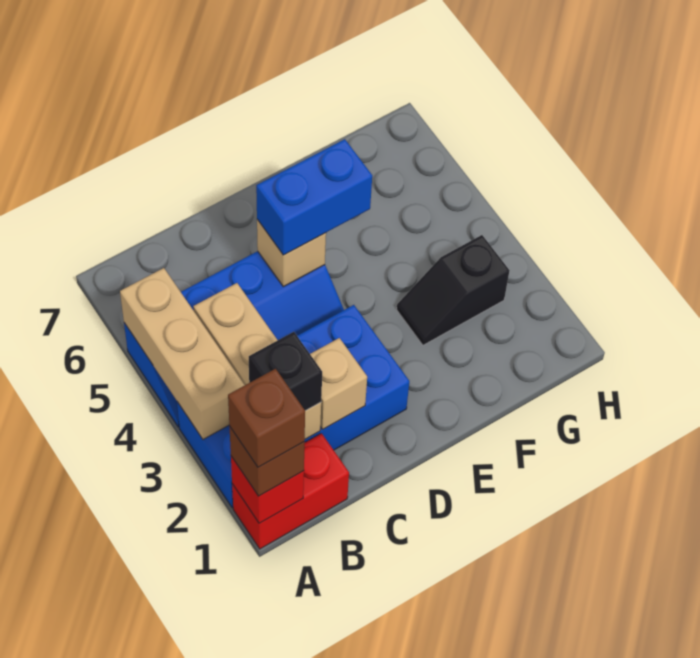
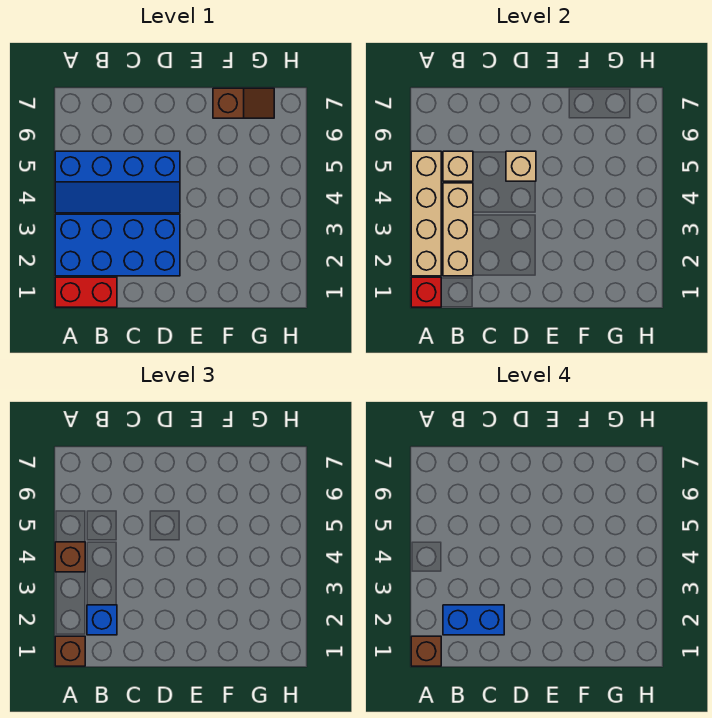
tan brick A3:A5 level 2 -> tan brick A2:A5 level 2
none -> brown brick A4 level 3
black brick B2 level 3 -> blue brick B2 level 3
tan brick C2 level 2 -> tan brick B5 level 2
blue brick D5:E5 level 3 -> blue brick B2:C2 level 4
black slope F3:G3 level 1 top G -> none
none -> brown slope F7:G7 level 1 top F

